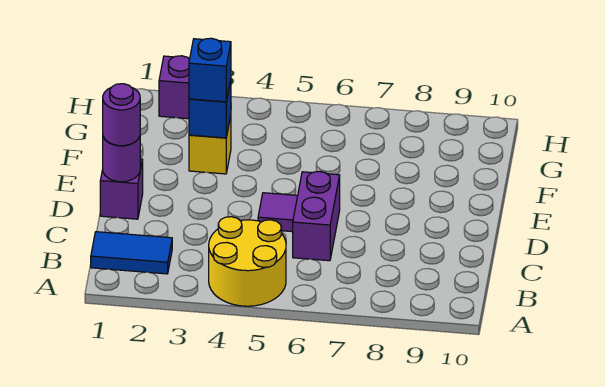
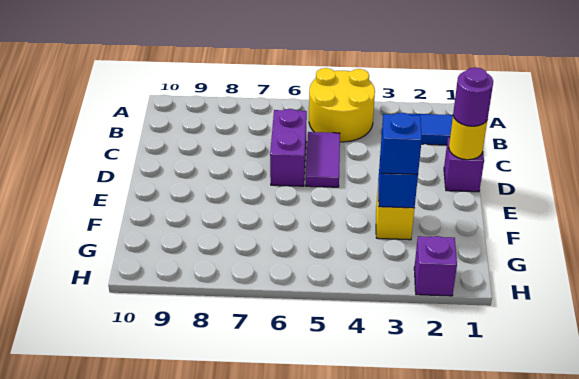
purple round brick D1 level 2 -> yellow round brick D1 level 2
purple tile D5 level 1 -> purple tile C5:D5 level 1

